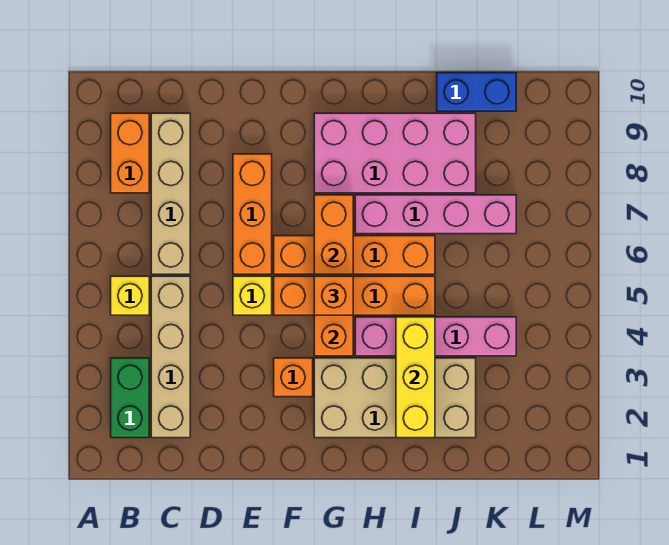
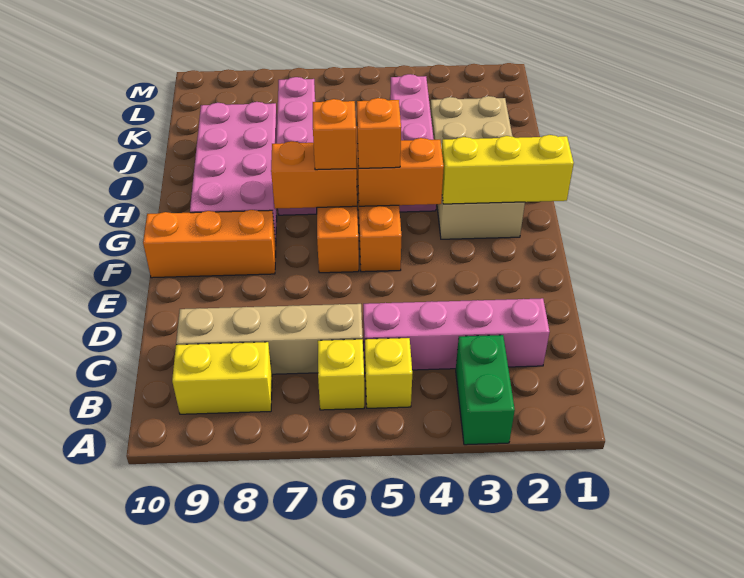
green brick B2:B3 level 1 -> green brick A3:B3 level 1
orange brick B8:B9 level 1 -> yellow brick B8:B9 level 1
tan brick C2:C5 level 1 -> pink brick C2:C5 level 1
yellow brick E5 level 1 -> yellow brick B6 level 1
orange brick E6:E8 level 1 -> orange brick F8:F10 level 1
orange brick F3 level 1 -> orange brick G6 level 3
yellow brick I2:I4 level 2 -> yellow brick G1:G3 level 2
blue brick J10:K10 level 1 -> none

